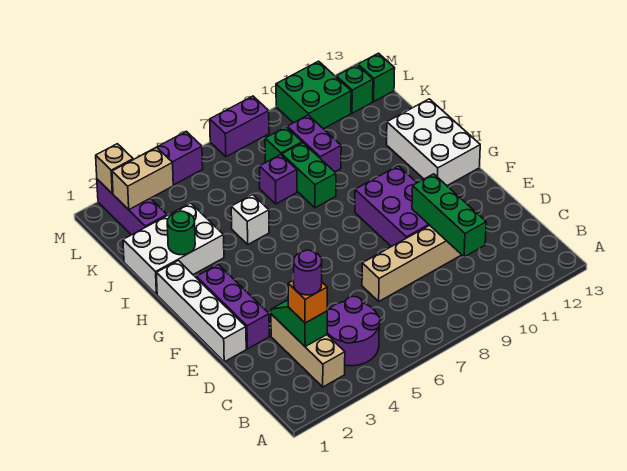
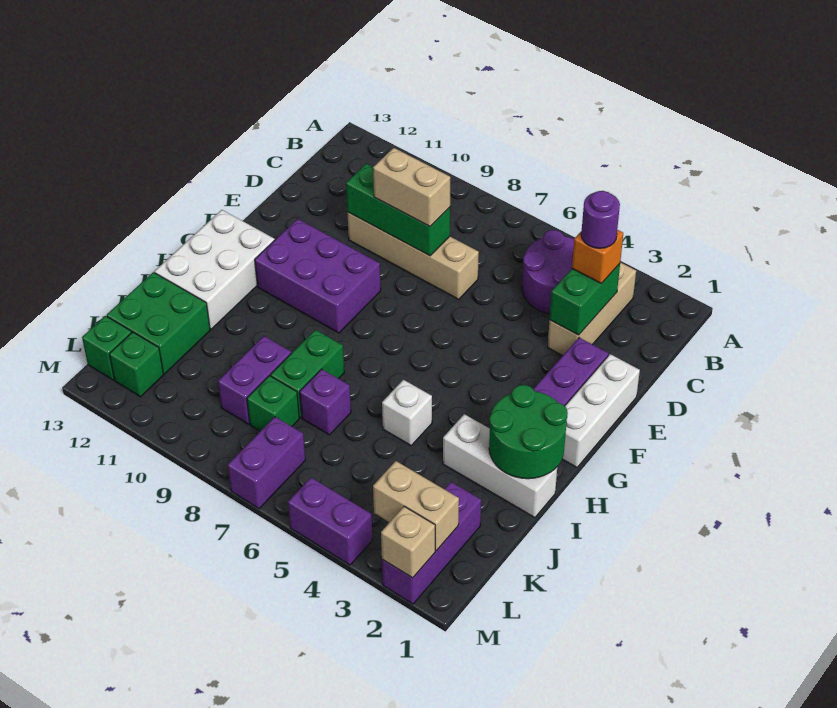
green slope C3:D3 level 2 top C -> green brick C3:D3 level 2
green brick C10:E10 level 2 -> green brick D8:D10 level 2
none -> tan brick D8:D9 level 3
white brick E1:H1 level 1 -> white brick E1:G1 level 1
purple brick E9:G10 level 1 -> purple brick F9:G11 level 1
white brick I1:J3 level 1 -> white brick I1:I3 level 1
green round brick I2 level 2 -> green round brick H1:I2 level 2
green brick L10:M11 level 1 -> green brick J12:K13 level 1
purple brick M7:M8 level 1 -> purple brick L7:M7 level 1

